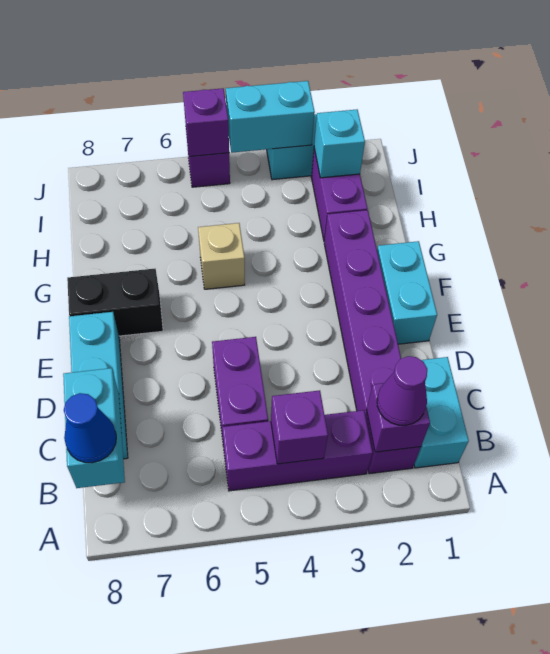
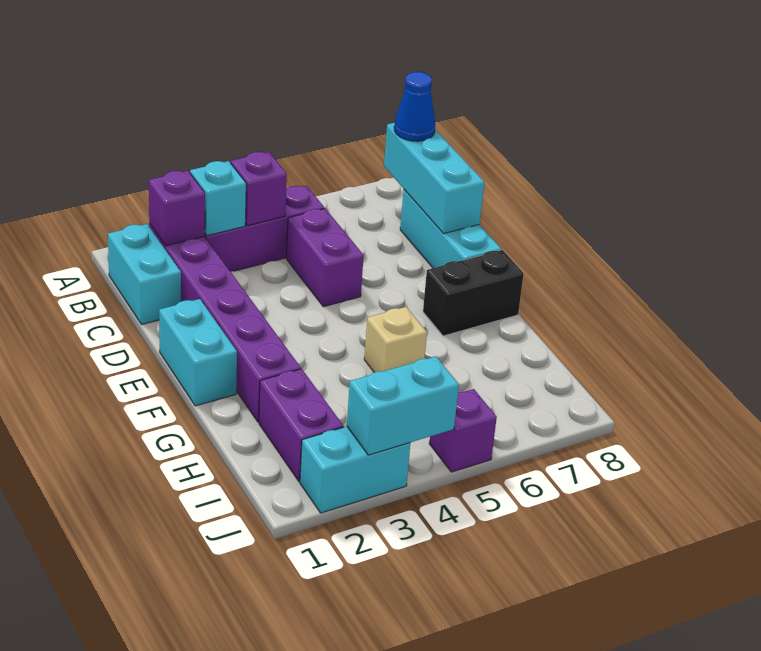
purple cone B2 level 3 -> none
cyan brick B8:C8 level 2 -> cyan brick B8:D8 level 2
cyan brick I2 level 2 -> cyan brick B3 level 2
purple brick J5 level 2 -> none

